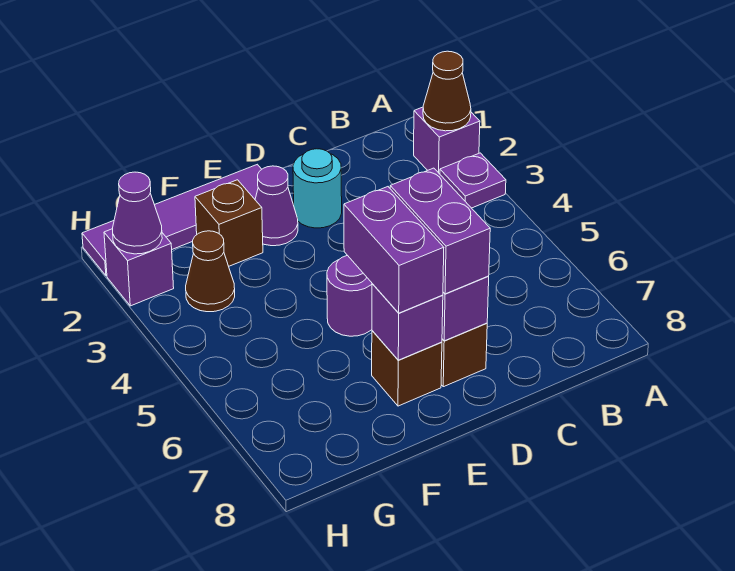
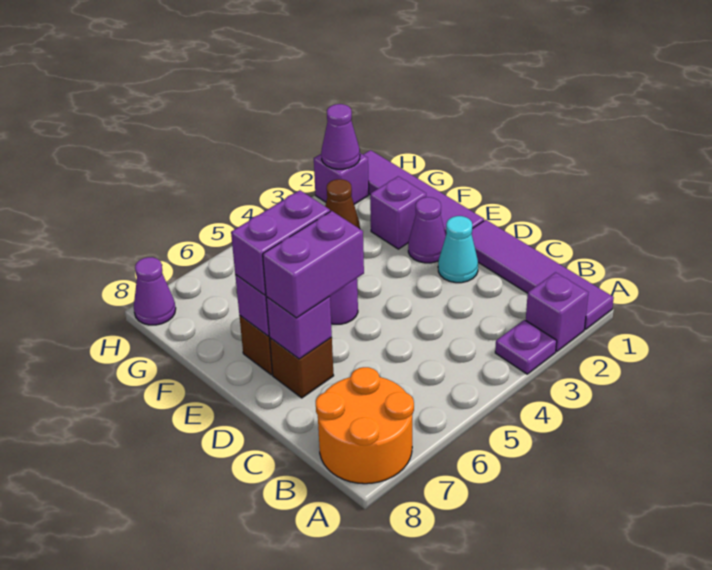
none -> purple tile A1:D1 level 1
brown cone A2 level 2 -> none
none -> orange round brick A7:B8 level 1
cyan round brick D2 level 1 -> cyan cone D2 level 1
brown brick F2 level 1 -> purple brick F2 level 1
none -> purple cone H8 level 1

